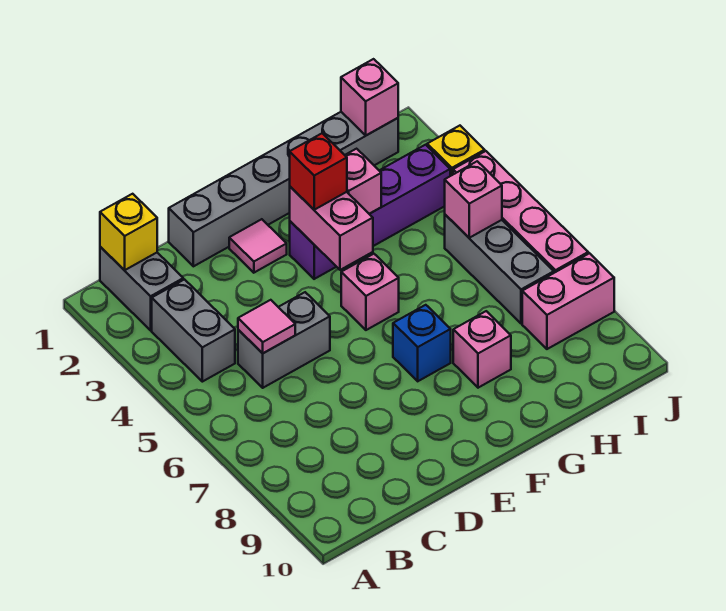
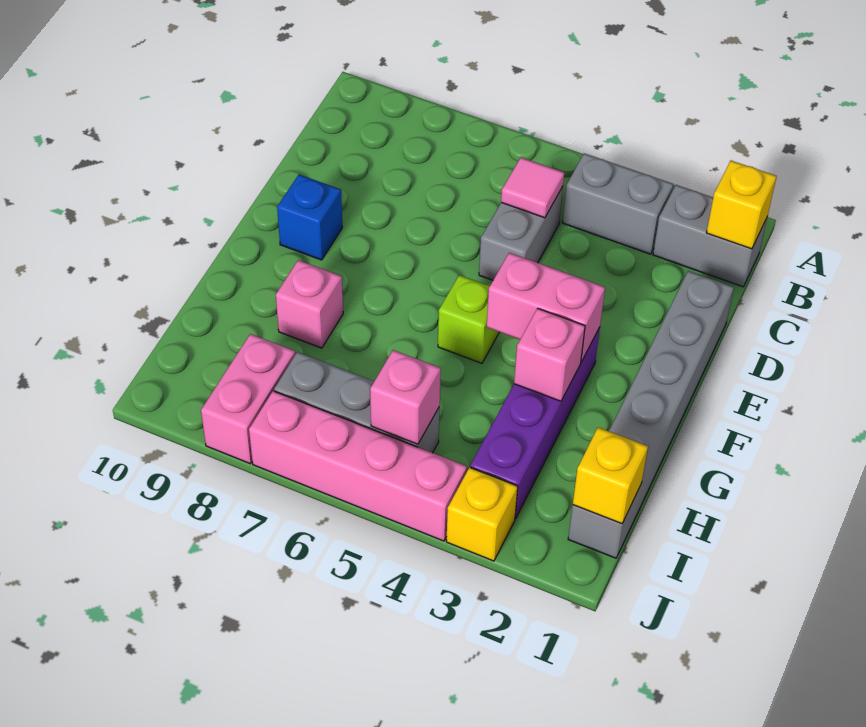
pink tile E2 level 1 -> none
red brick F3 level 3 -> none
pink brick F5 level 1 -> lime brick F5 level 1
blue brick F7 level 1 -> blue brick E9 level 1
pink brick I1 level 2 -> yellow brick I1 level 2

